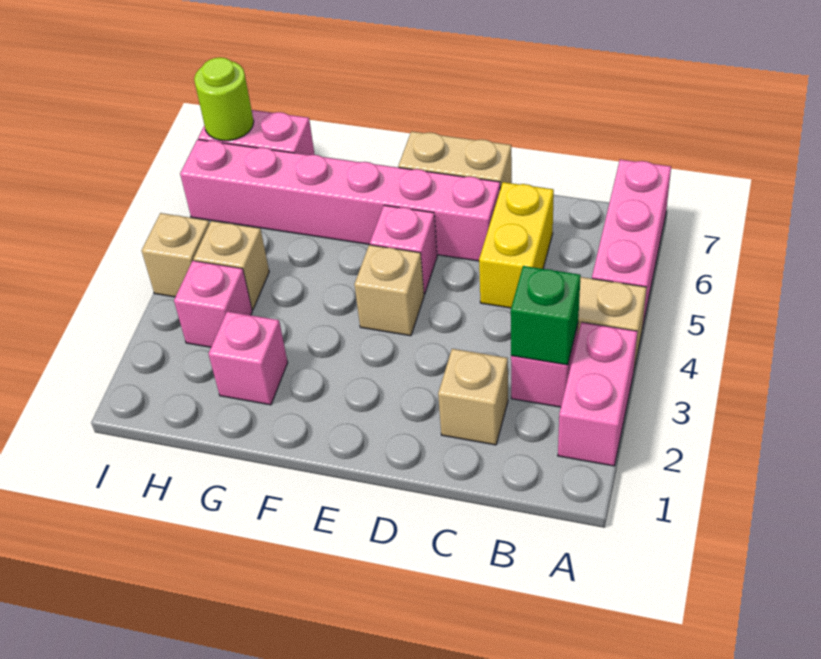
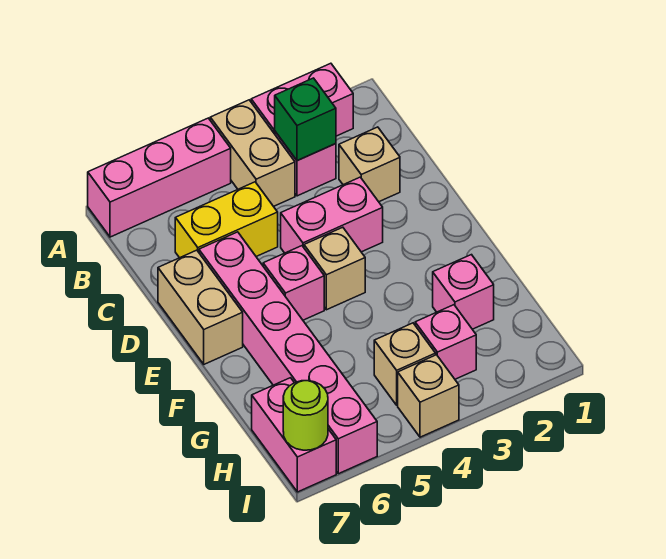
none -> pink brick D3:D4 level 1

